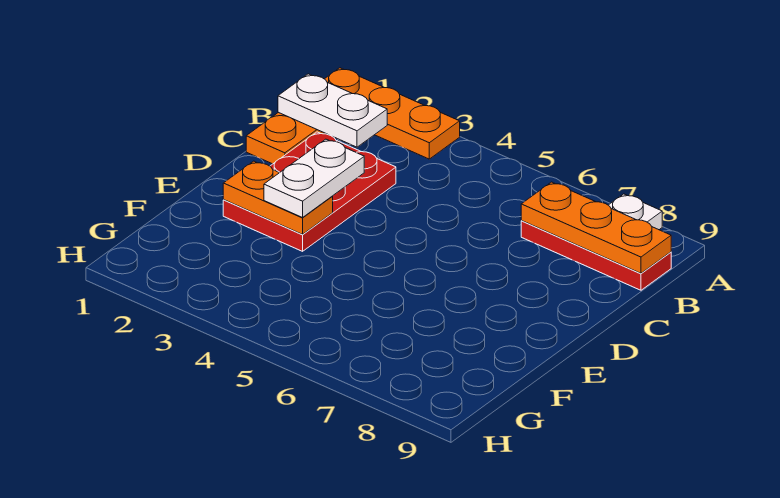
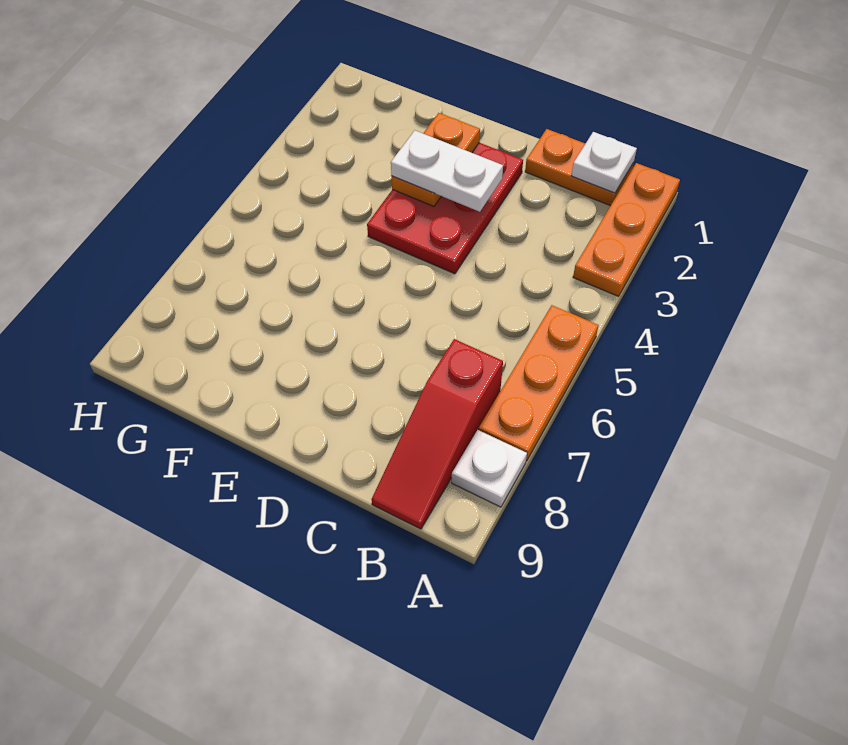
white plate B1:B2 level 2 -> white plate B1 level 2
red plate B7:B9 level 1 -> red slope B7:B9 level 1 top 7
orange plate B7:B9 level 2 -> orange plate A5:A7 level 1
red plate C2:E3 level 1 -> red plate D2:E4 level 1

